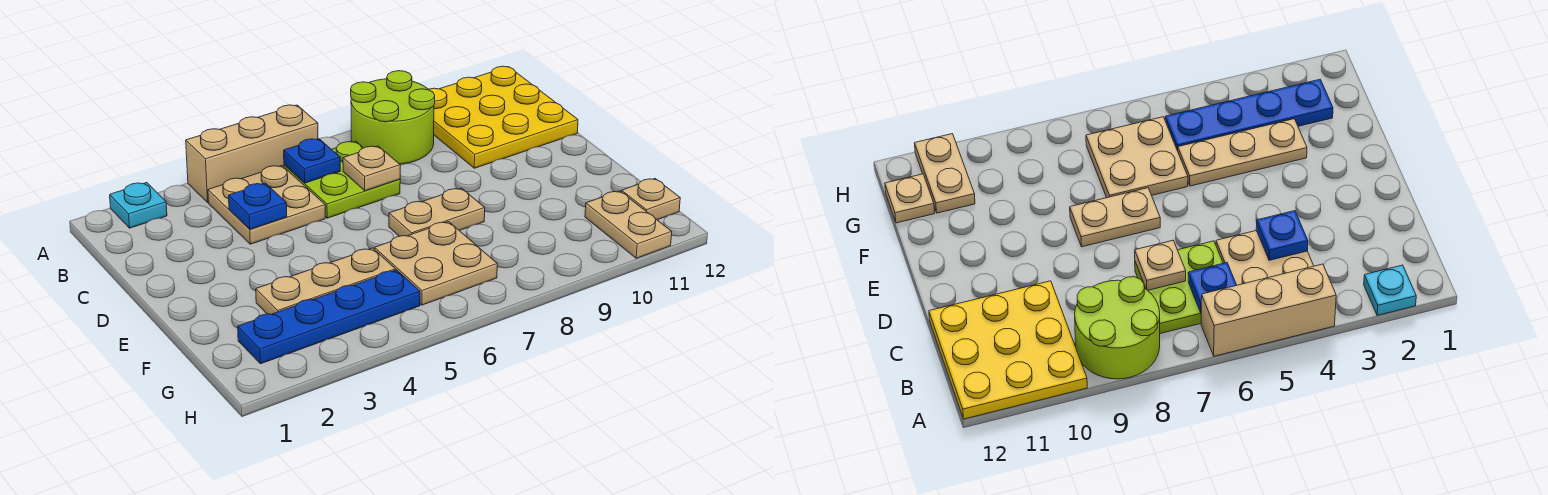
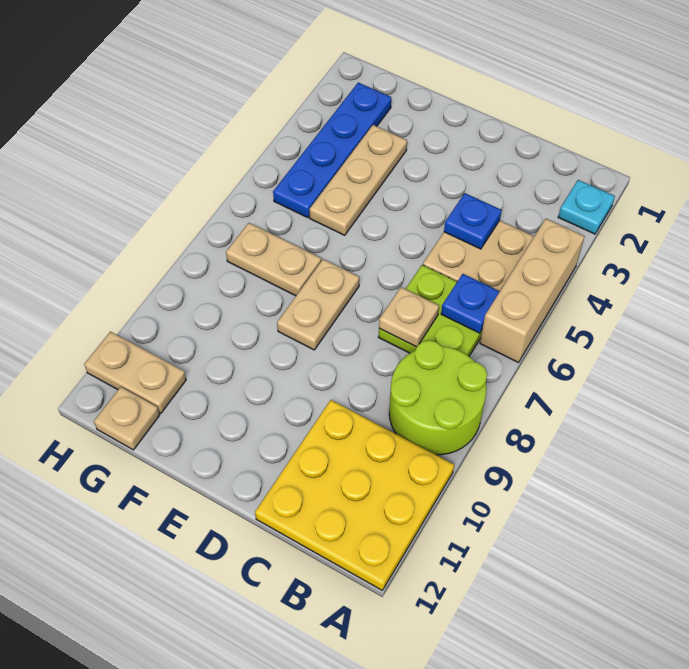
tan plate F6:G7 level 1 -> tan plate F7:G7 level 1

